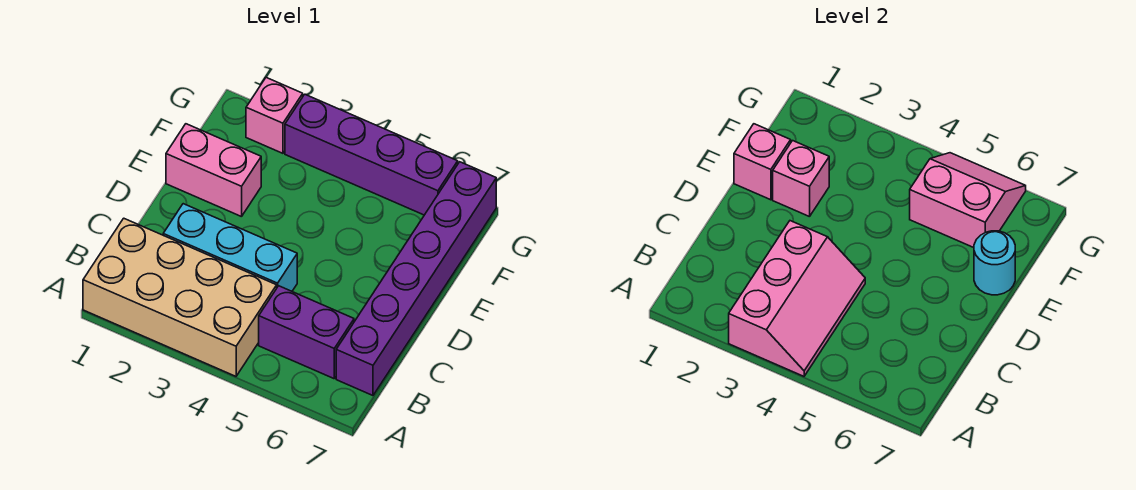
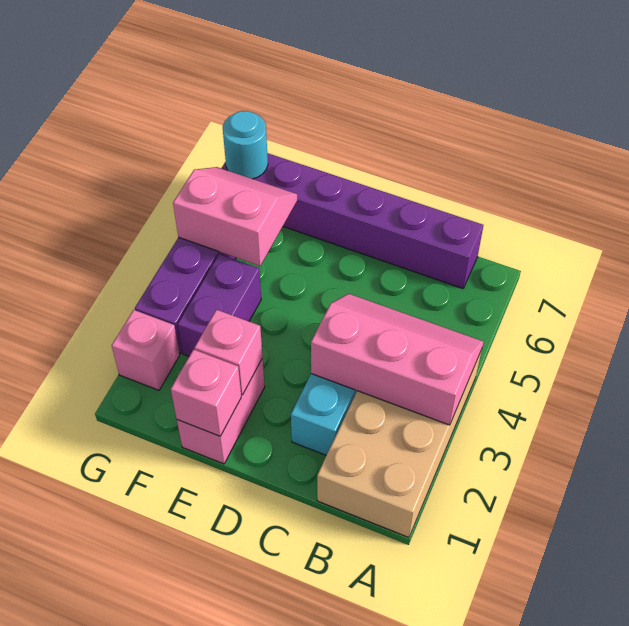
purple brick B5:B6 level 1 -> purple brick F3:F4 level 1
cyan round brick E7 level 2 -> cyan round brick G7 level 2
pink slope F5:G6 level 2 top F -> pink slope F5:G6 level 2 top 5

